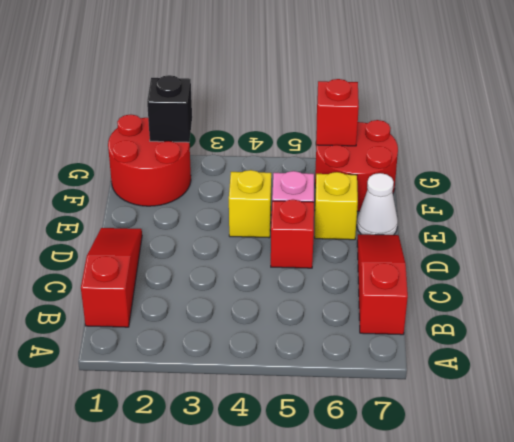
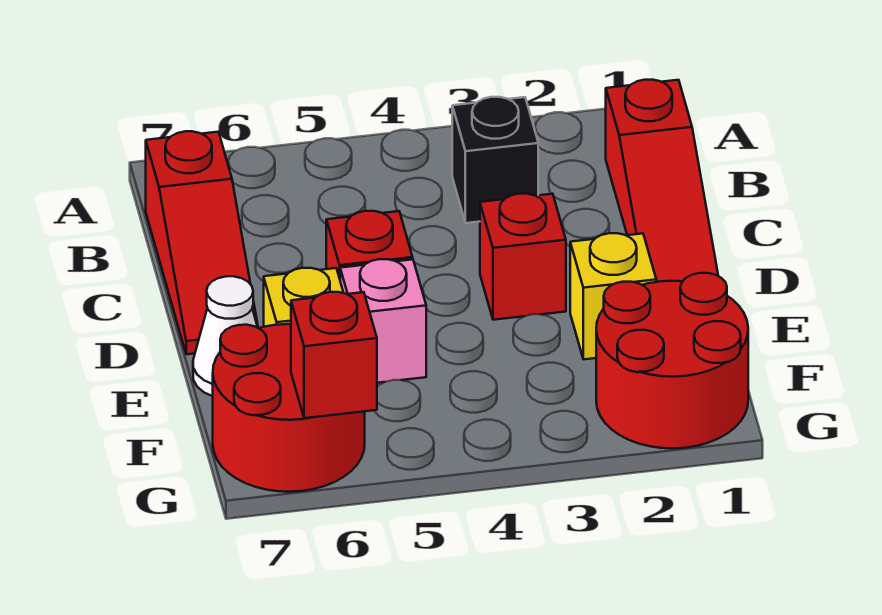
none -> red brick D3 level 1
yellow brick E4 level 1 -> yellow brick E2 level 1
black brick G2 level 2 -> black brick B3 level 1

